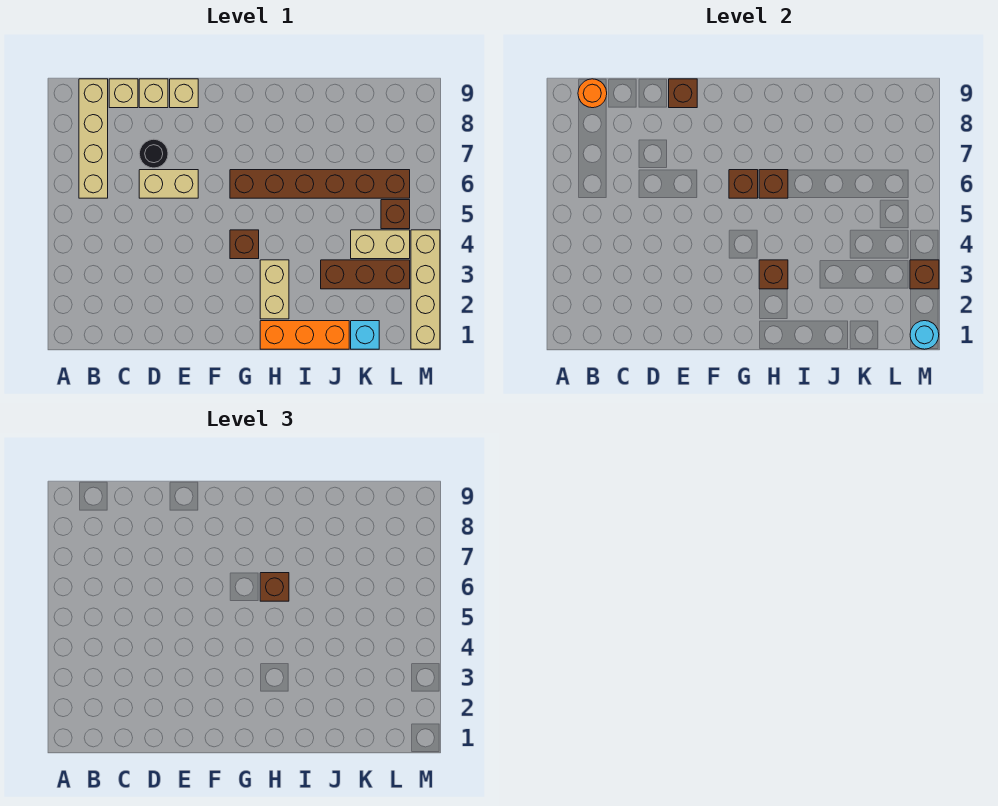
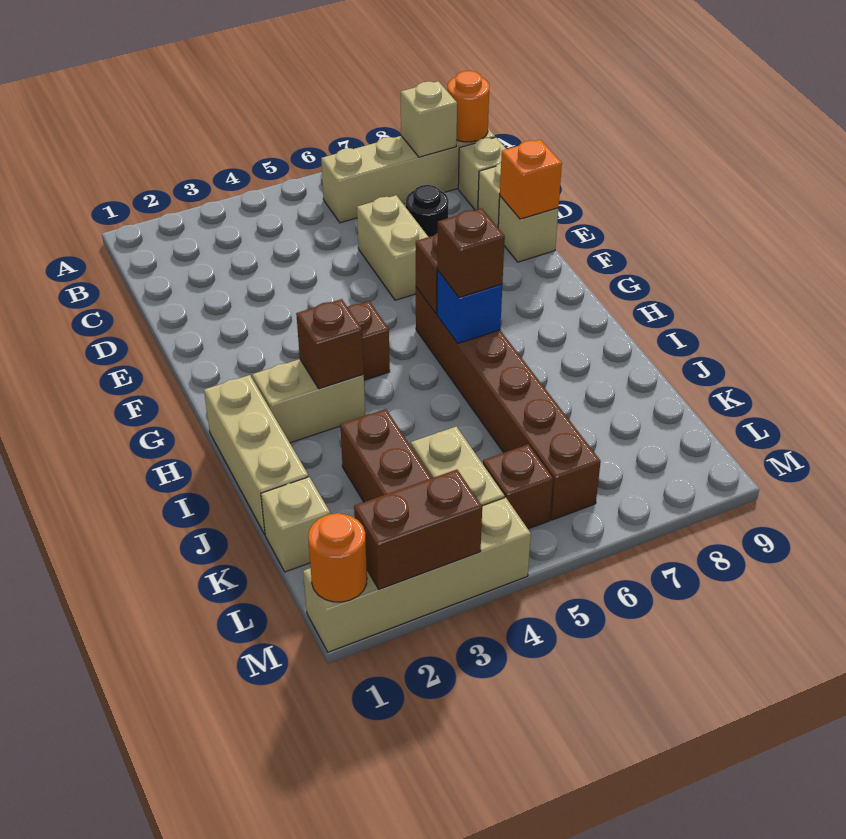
none -> tan brick B8 level 2
brown brick E9 level 2 -> orange brick E9 level 2
orange brick H1:J1 level 1 -> tan brick H1:J1 level 1
brown brick H6 level 2 -> blue brick H6 level 2
cyan brick K1 level 1 -> tan brick K1 level 1
cyan round brick M1 level 2 -> orange round brick M1 level 2
brown brick M3 level 2 -> brown brick M2:M3 level 2

